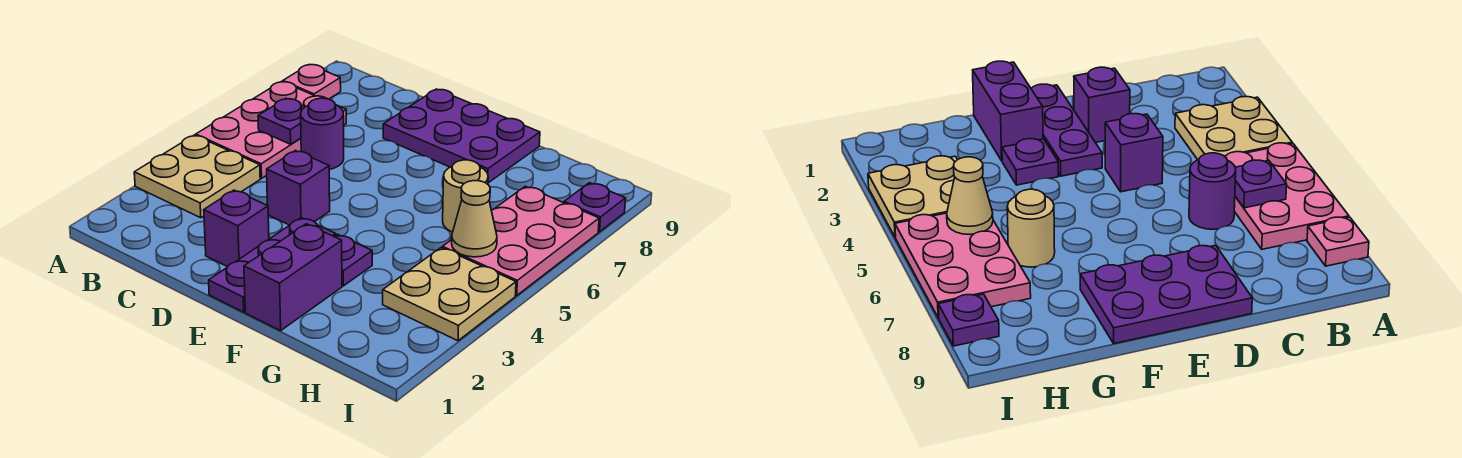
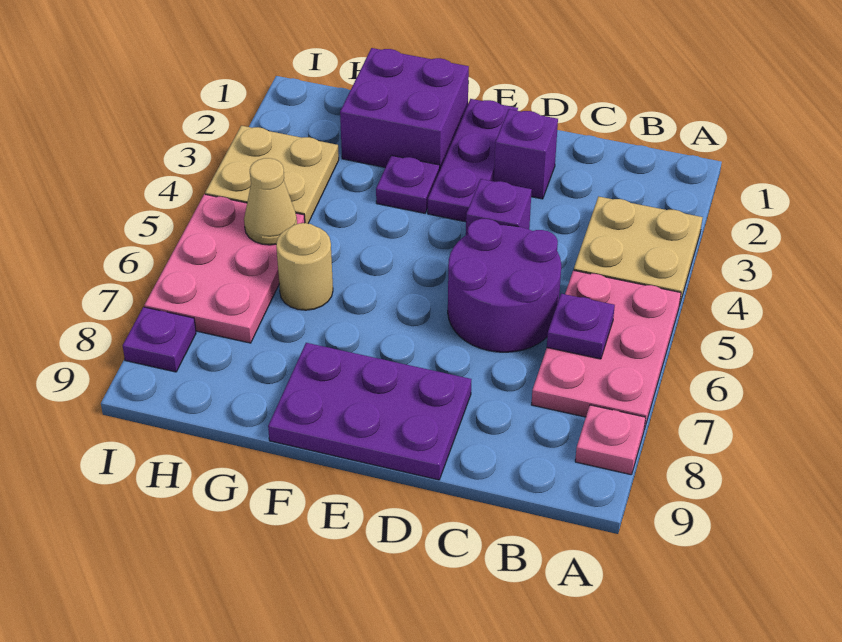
purple round brick C6 level 1 -> purple round brick C5:D6 level 1
purple brick F1:F2 level 1 -> purple brick F1:G2 level 1

